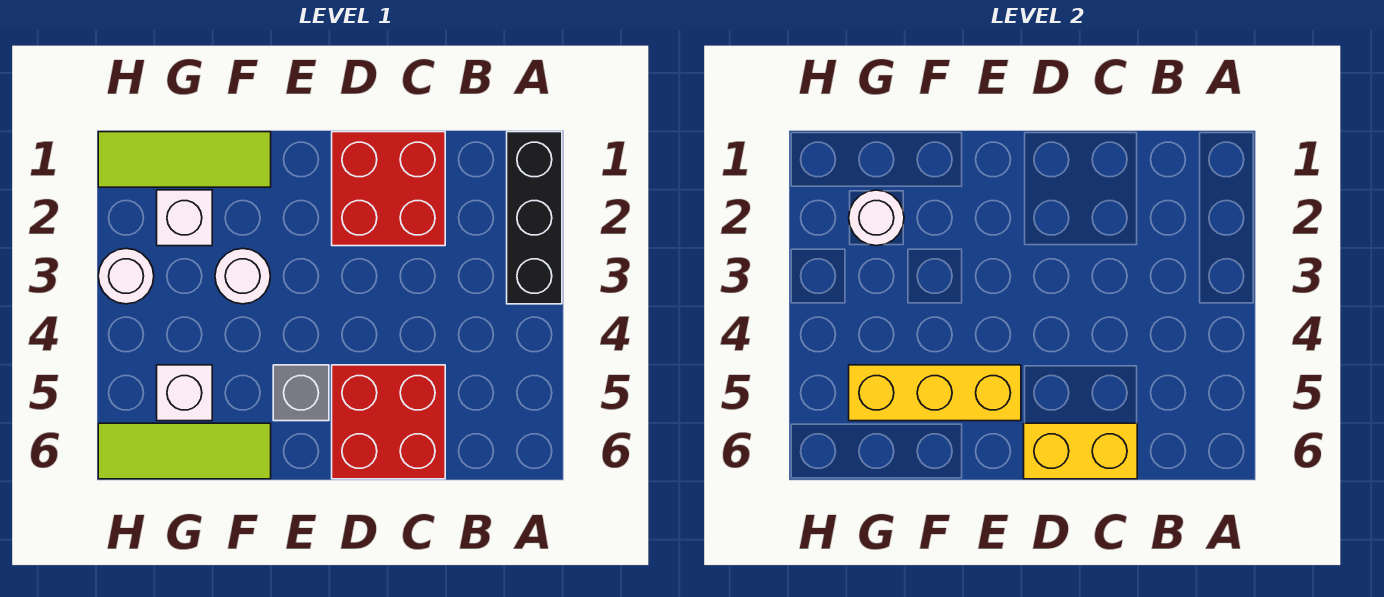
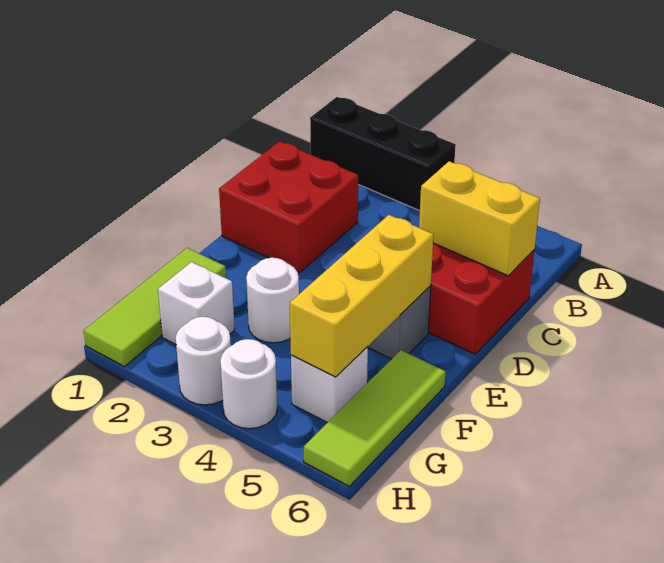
yellow brick C6:D6 level 2 -> yellow brick C5:C6 level 2
white round brick G2 level 2 -> white round brick H4 level 1

